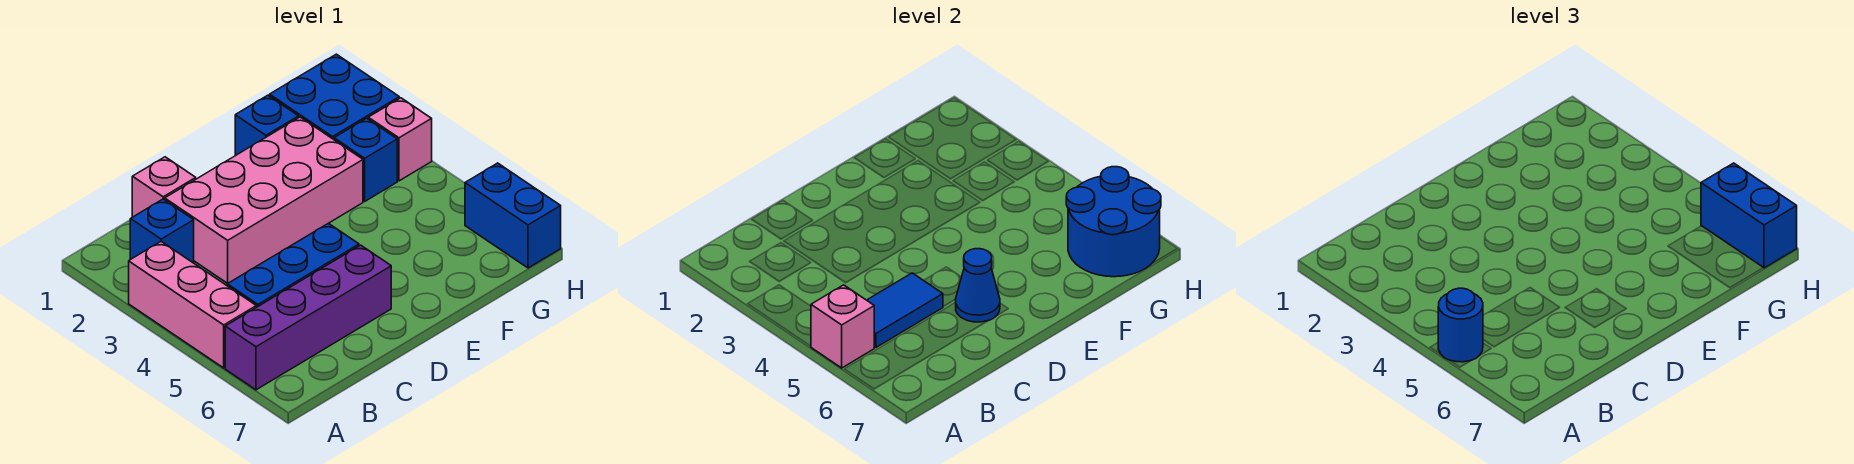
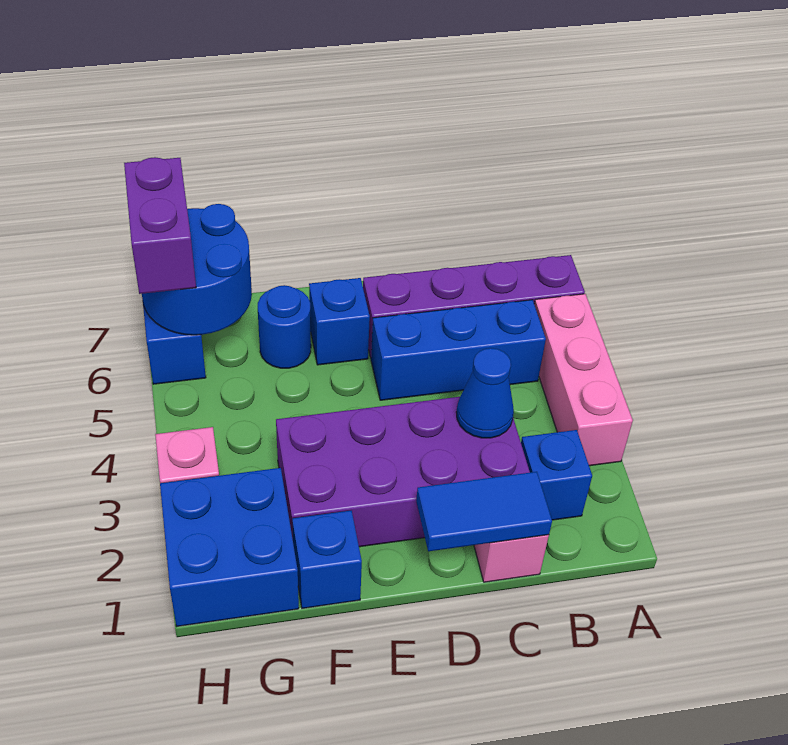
pink brick A5 level 2 -> none
blue round brick A5 level 3 -> blue round brick F6 level 1
blue tile B5:C5 level 2 -> blue tile C1:D1 level 2
pink brick C2:F3 level 1 -> purple brick C2:F3 level 1
blue cone D6 level 2 -> blue cone C3 level 2
blue brick G3 level 1 -> blue brick E6 level 1
blue brick H6:H7 level 3 -> purple brick H6:H7 level 3

